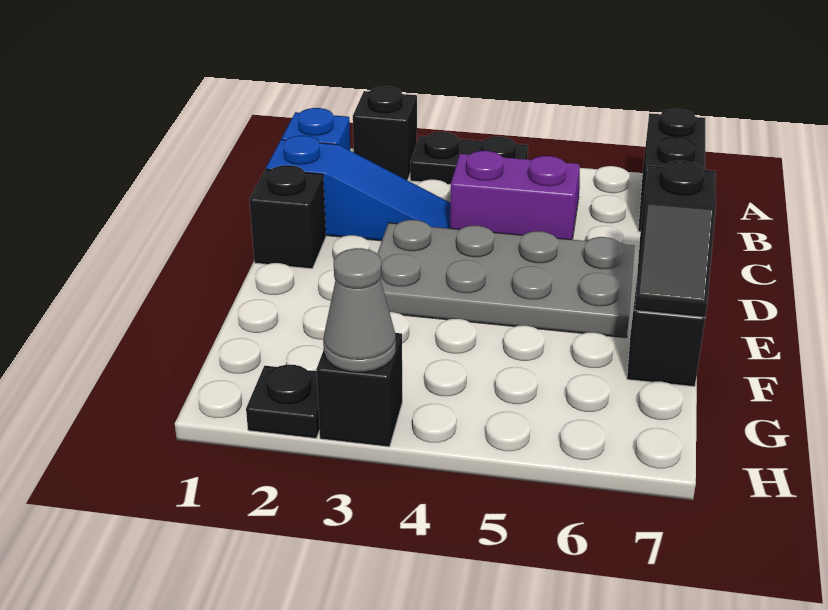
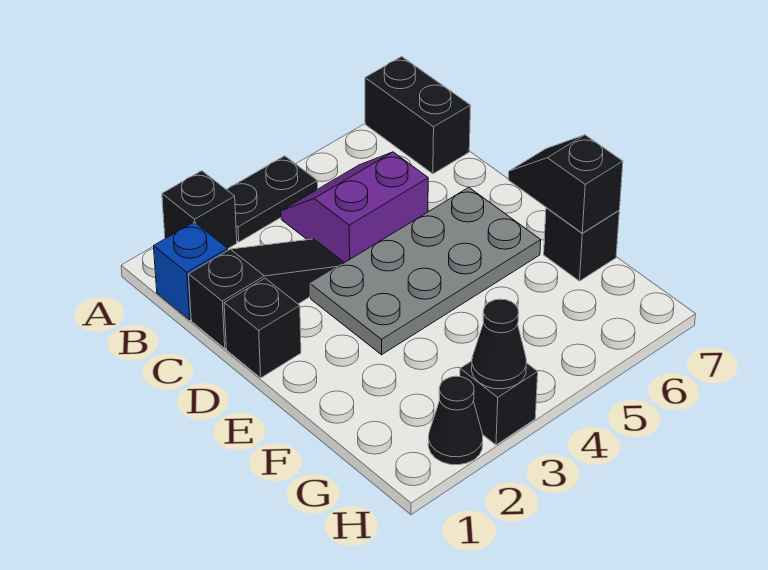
blue slope C1:C3 level 1 top 1 -> black slope C1:C3 level 1 top 1
black slope E7:F7 level 2 top E -> black slope E7:F7 level 2 top F
black plate H2 level 1 -> black cone H2 level 1
grey cone H3 level 2 -> black cone H3 level 2

